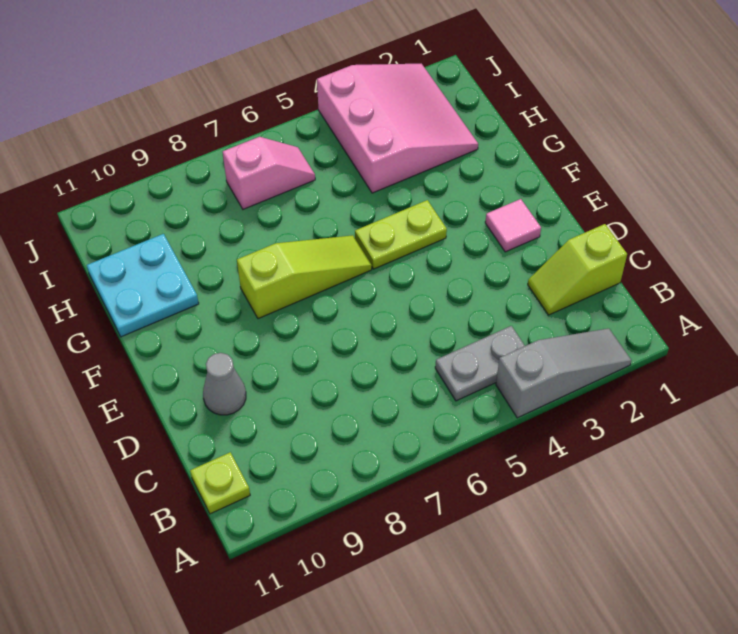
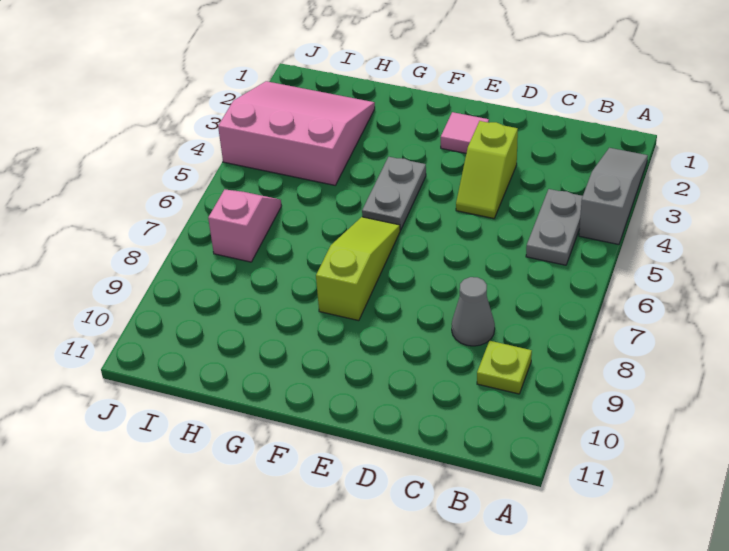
lime plate B11 level 1 -> lime plate B9 level 1
lime slope C1:C2 level 1 top 1 -> lime slope D3:D4 level 1 top 3
grey cone D10 level 1 -> grey cone C8 level 1
lime plate F4:F5 level 1 -> grey plate F4:F5 level 1
cyan plate G10:H11 level 1 -> none

